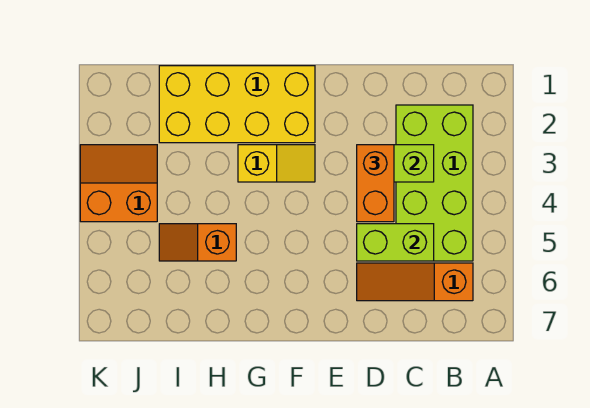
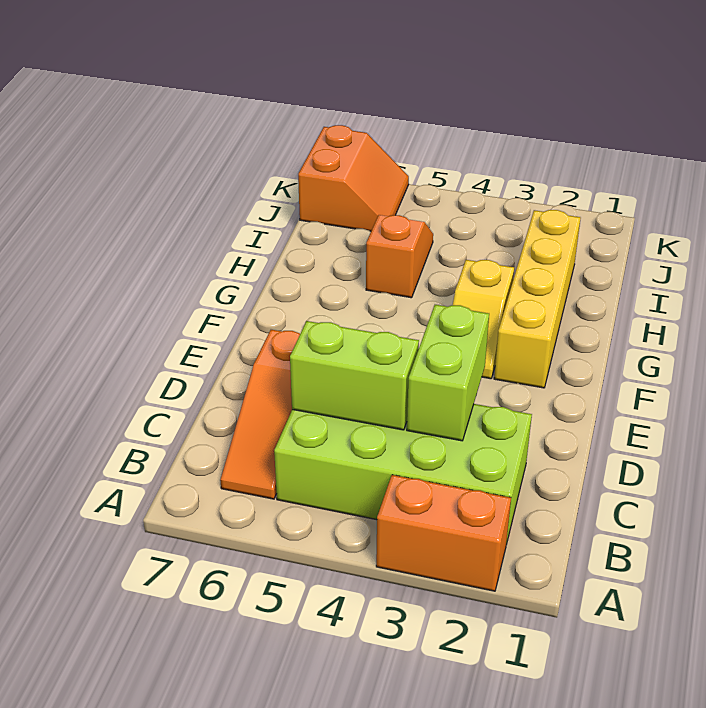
orange slope B6:D6 level 1 top B -> orange slope B6:D6 level 1 top D
lime brick C5:D5 level 2 -> lime brick C4:C5 level 2
orange brick D3:D4 level 3 -> orange brick A2:A3 level 1
yellow brick F1:I2 level 1 -> yellow brick F2:I2 level 1
orange slope J3:K4 level 1 top 4 -> orange slope J6:K7 level 1 top 7

